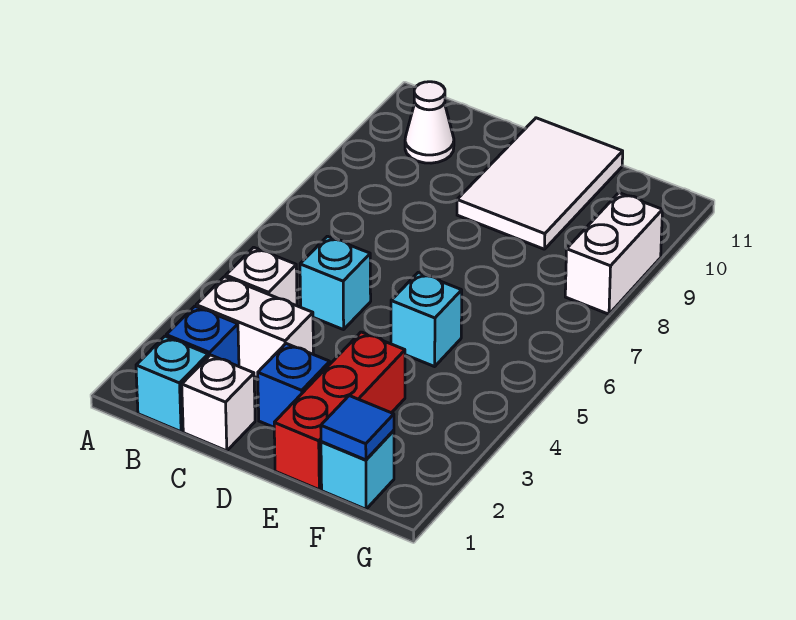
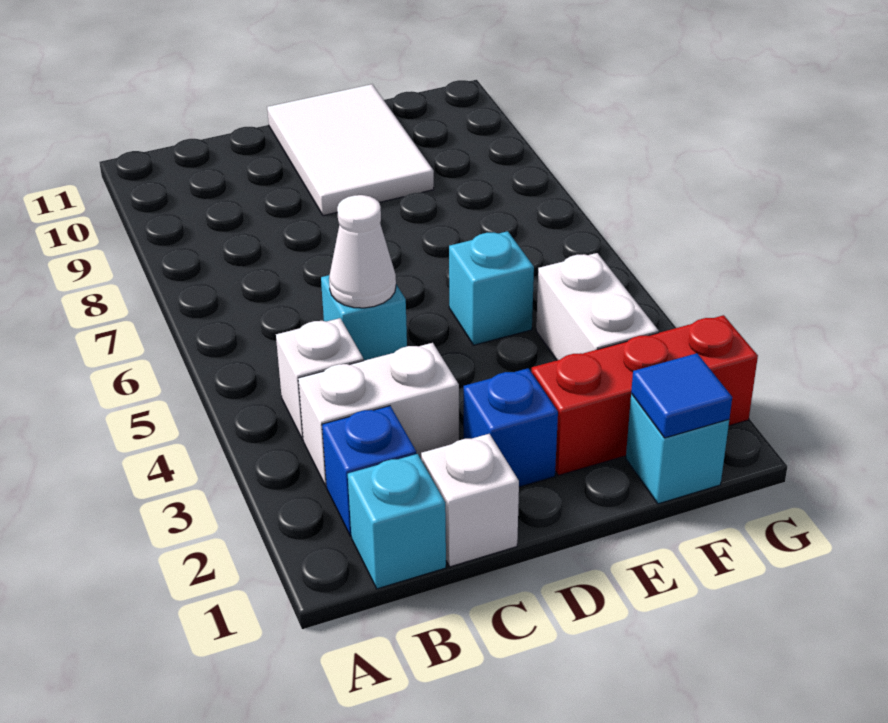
white cone B10 level 1 -> white cone C5 level 2
red brick E1:E3 level 1 -> red brick E2:G2 level 1
white brick G8:G9 level 1 -> white brick F3:F4 level 1

